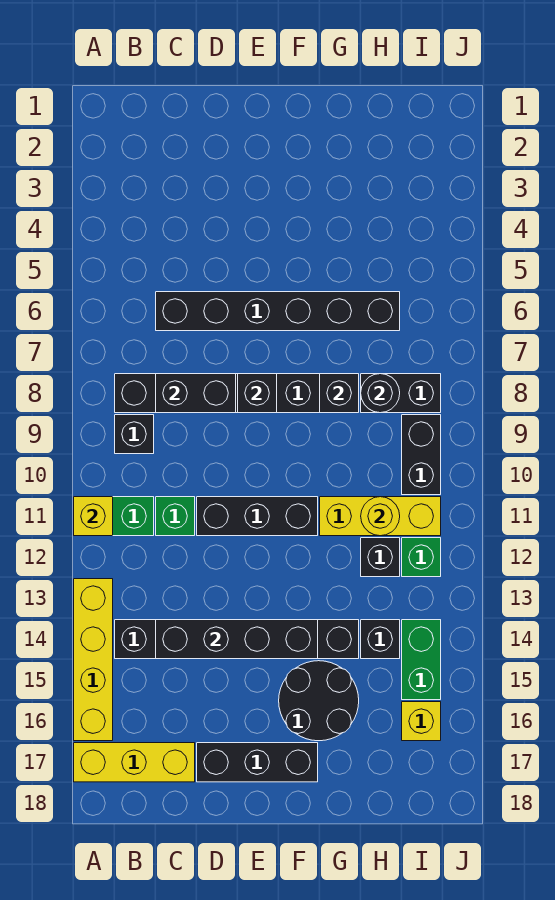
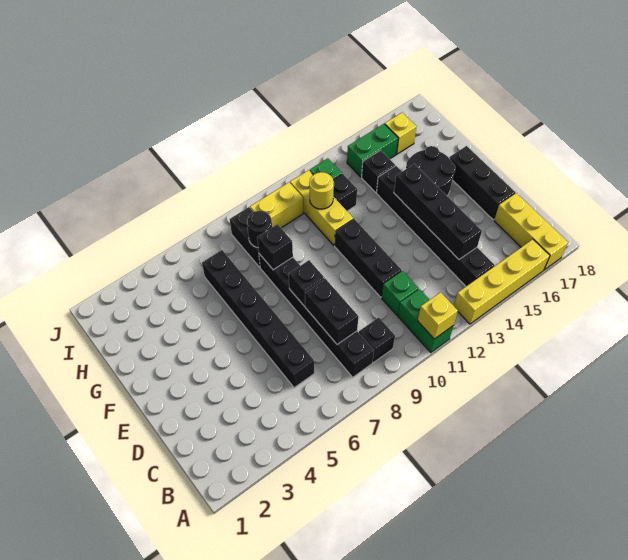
black brick I9:I10 level 1 -> yellow brick I9:I10 level 1

